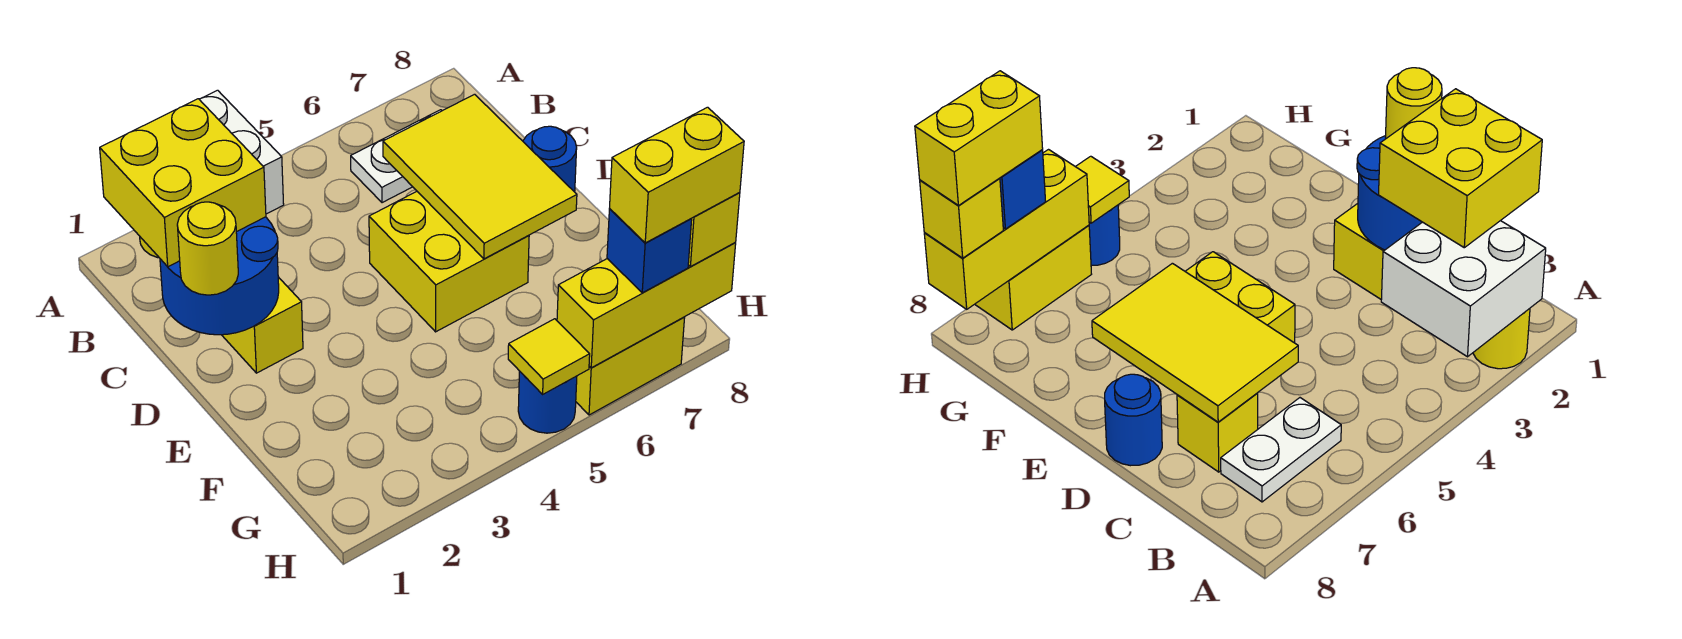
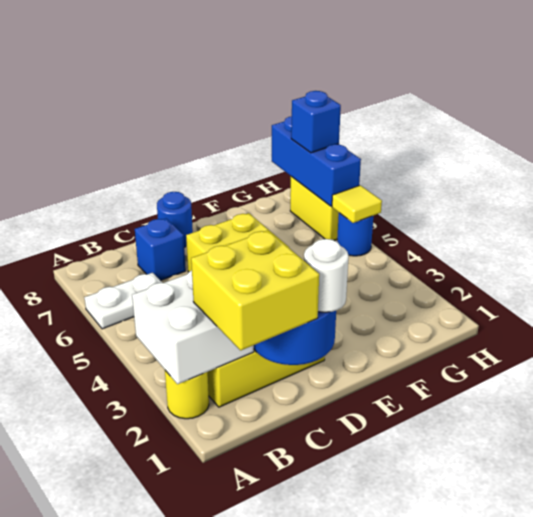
white plate B6:B7 level 1 -> white plate A6:B6 level 1
yellow tile C6:E7 level 2 -> none
yellow brick C7 level 1 -> blue brick C7 level 1
yellow round brick D1 level 3 -> white round brick D1 level 3
yellow brick H6:H8 level 2 -> blue brick H6:H8 level 2
yellow brick H7:H8 level 4 -> none
yellow brick H8 level 3 -> none

